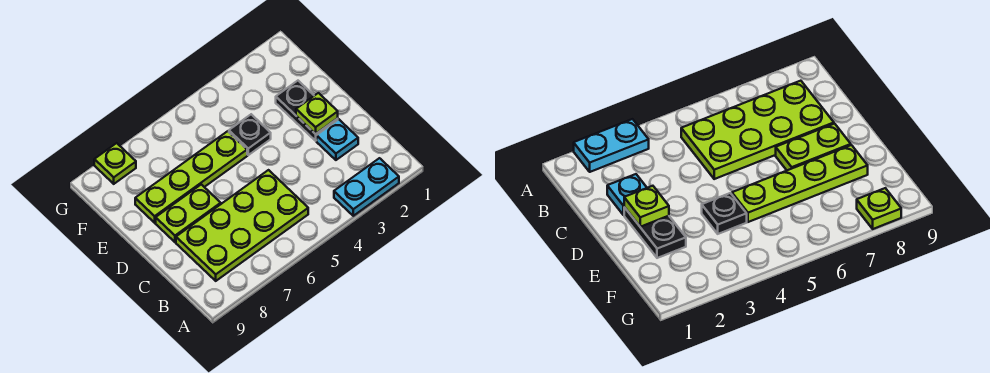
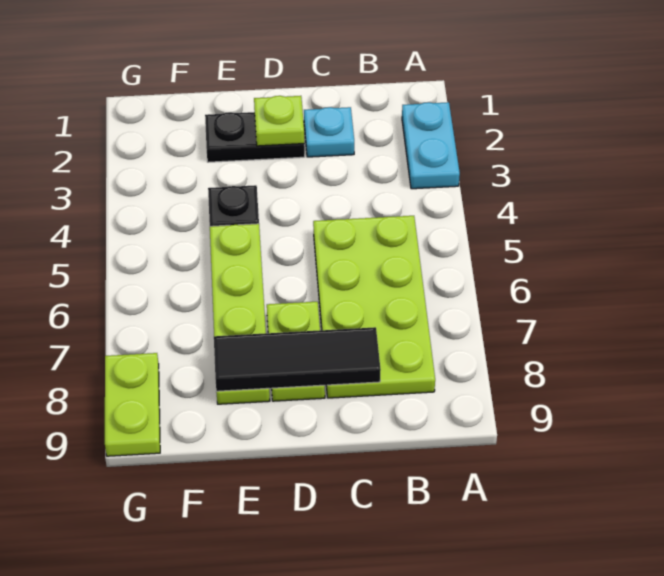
none -> black tile C8:E8 level 2
lime plate G8 level 1 -> lime plate G8:G9 level 1

